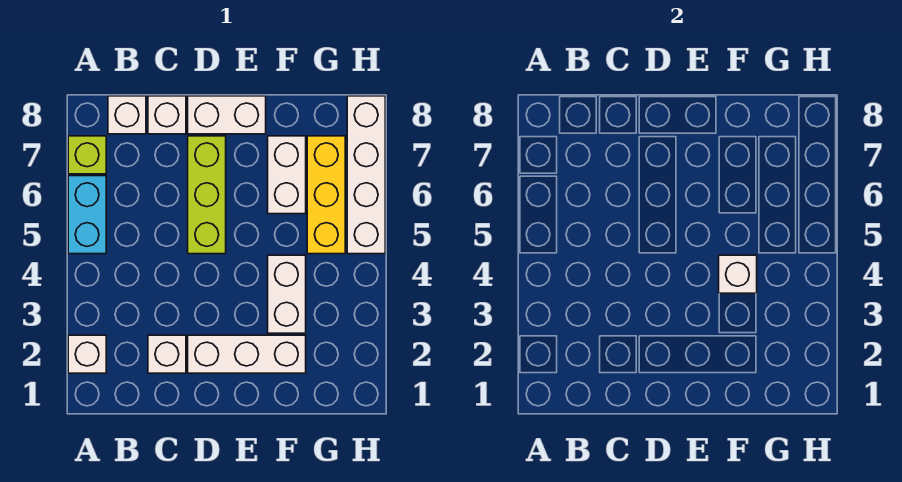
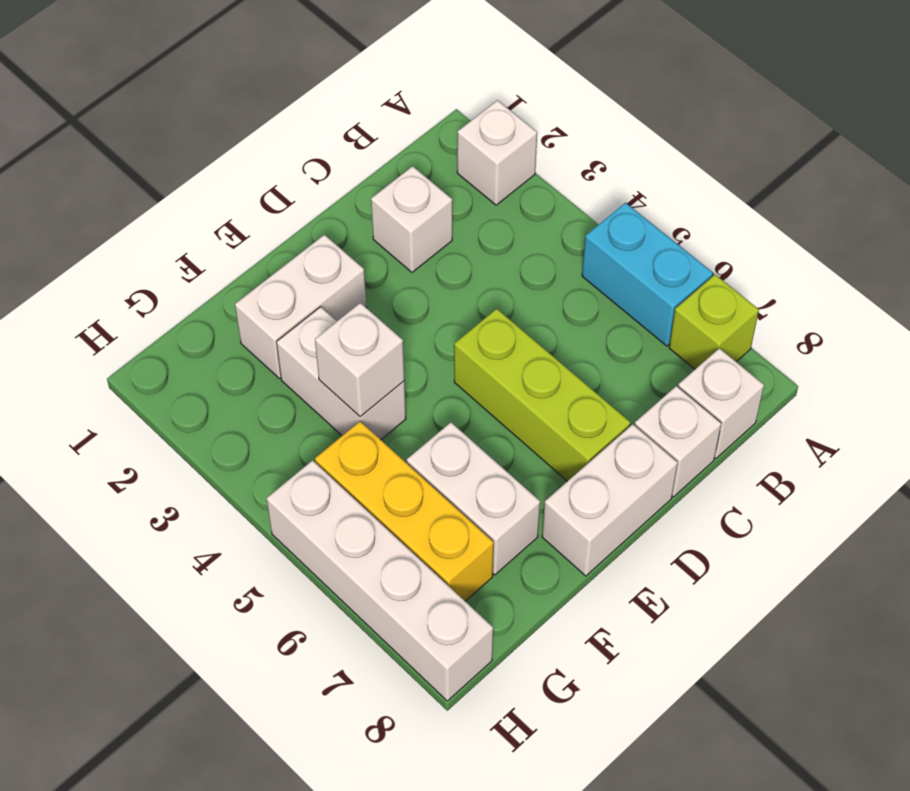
white brick D2:F2 level 1 -> white brick E2:F2 level 1

